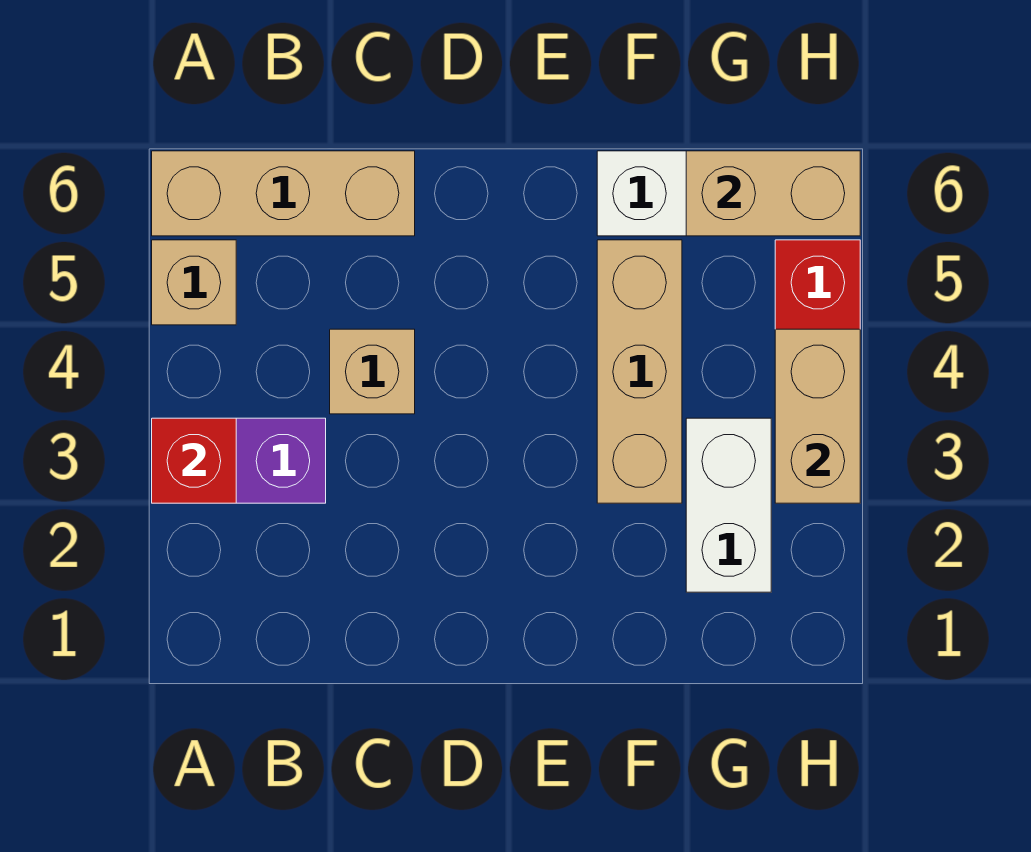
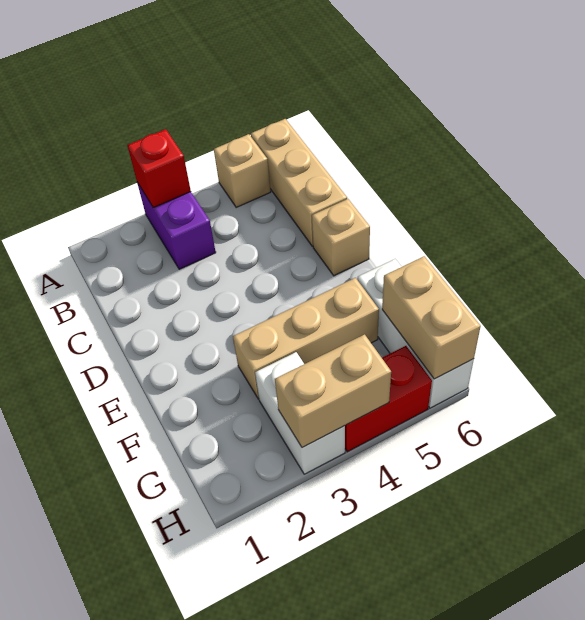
tan brick C4 level 1 -> tan brick D6 level 1
white brick G2:G3 level 1 -> white brick G3:H3 level 1

